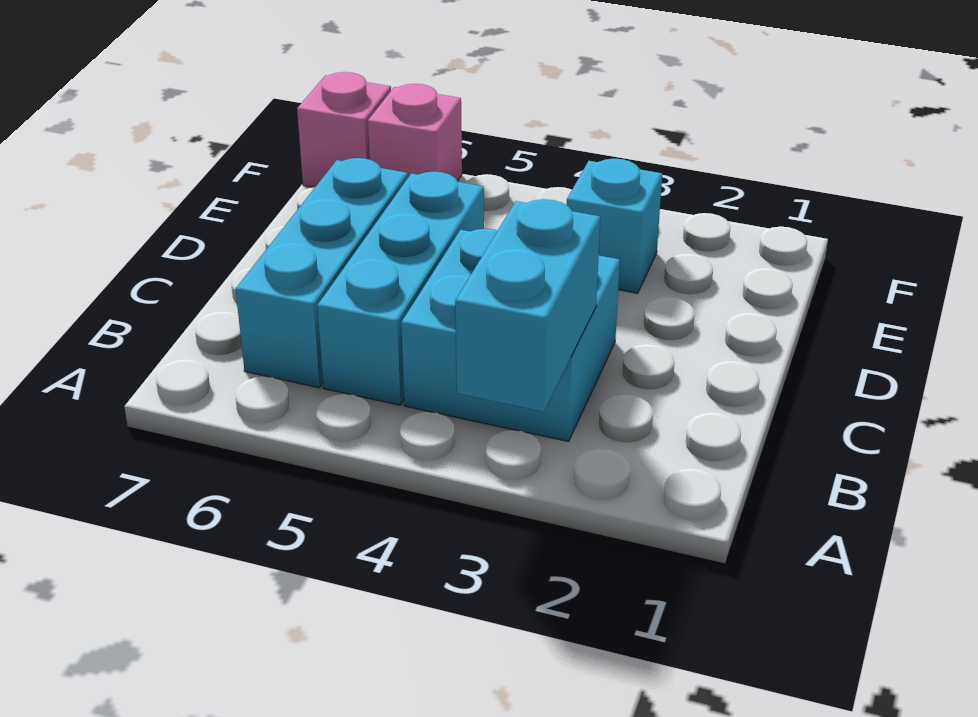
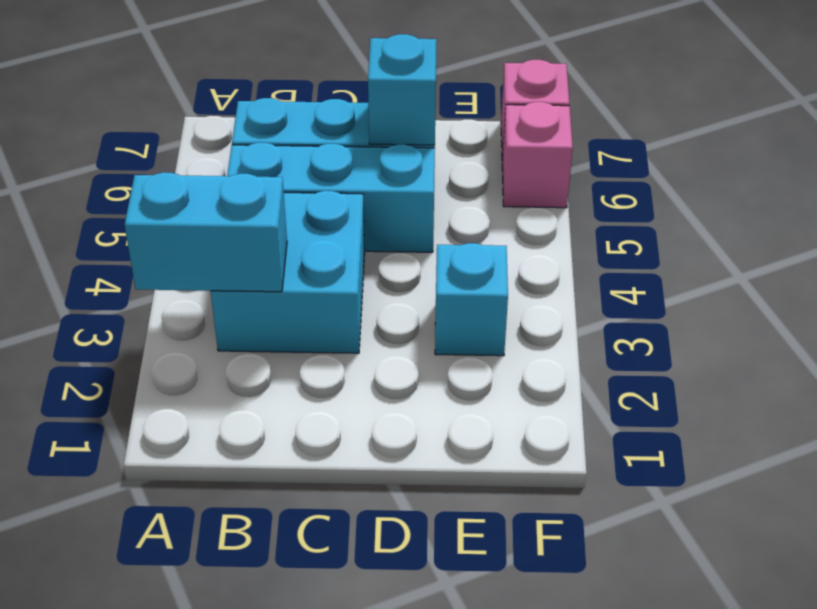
none -> cyan brick D6 level 2

